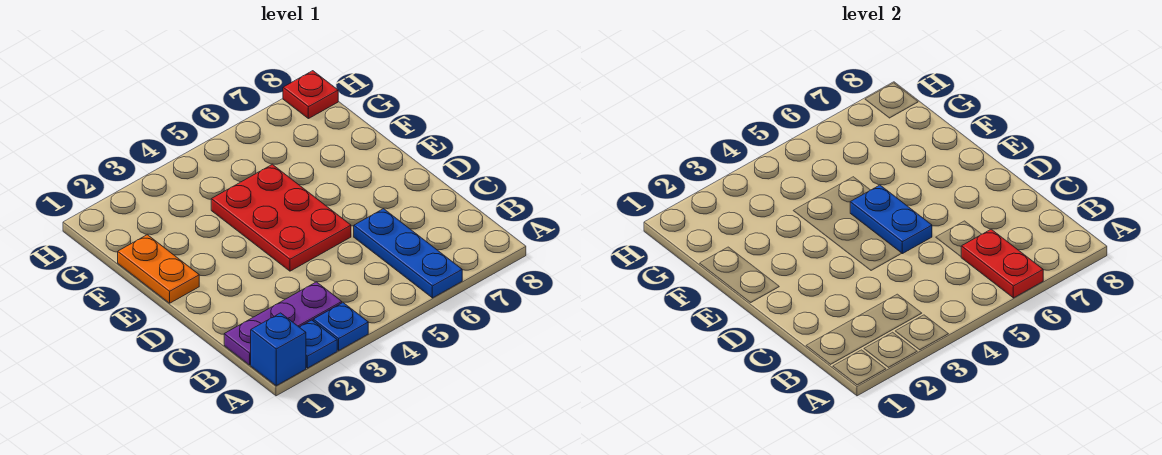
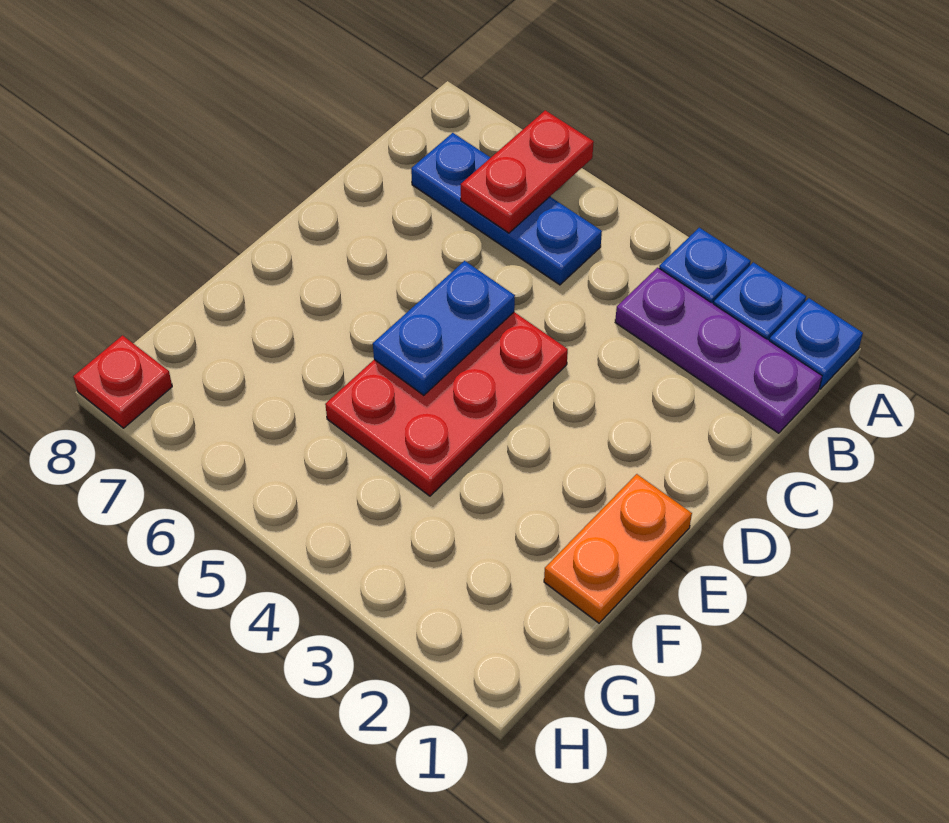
blue brick A1 level 1 -> blue plate A1 level 1
blue plate A6:C6 level 1 -> blue plate B5:B7 level 1

